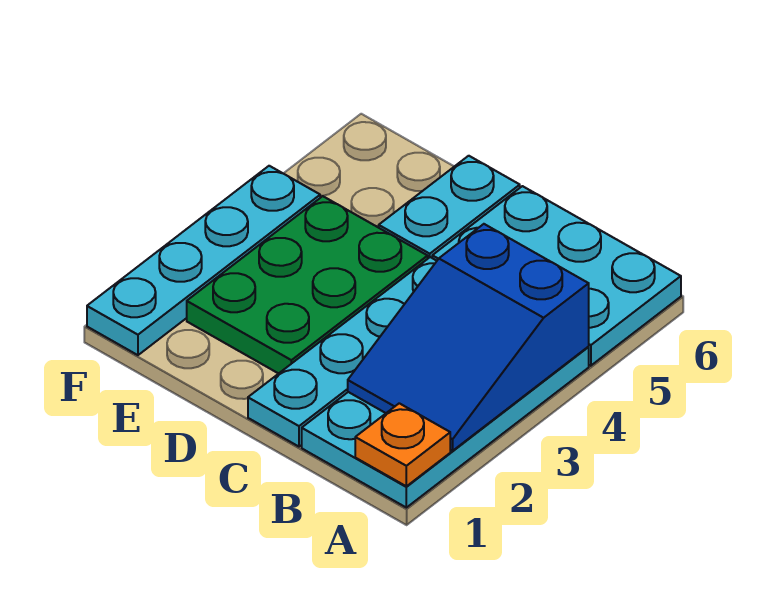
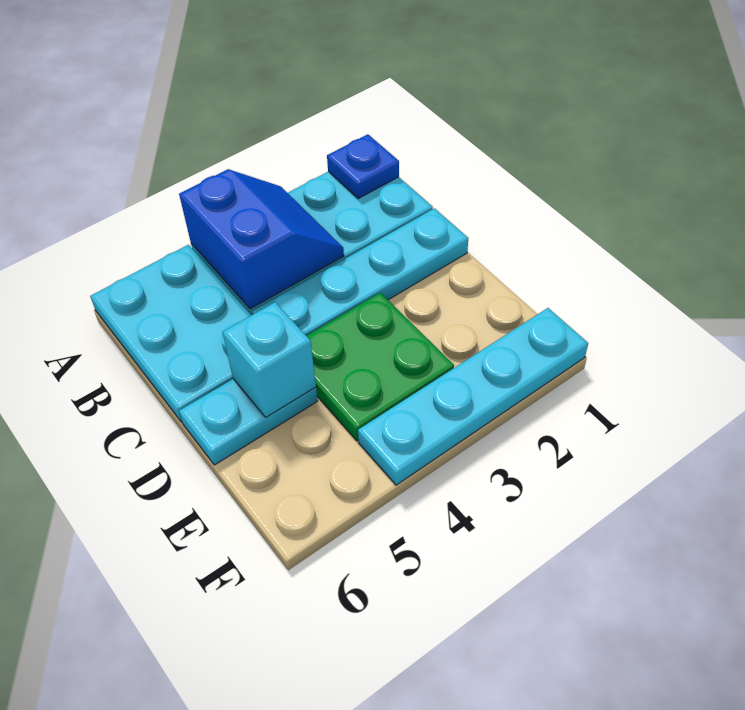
orange plate A1 level 2 -> blue plate A1 level 2
blue slope A2:B4 level 2 top 4 -> blue slope A3:B4 level 2 top 4
green plate D2:E4 level 1 -> green plate D3:E4 level 1
none -> cyan brick D5 level 2

